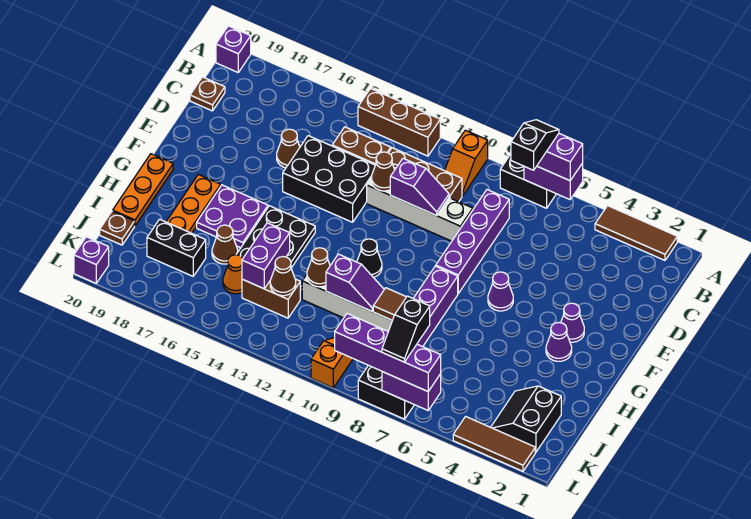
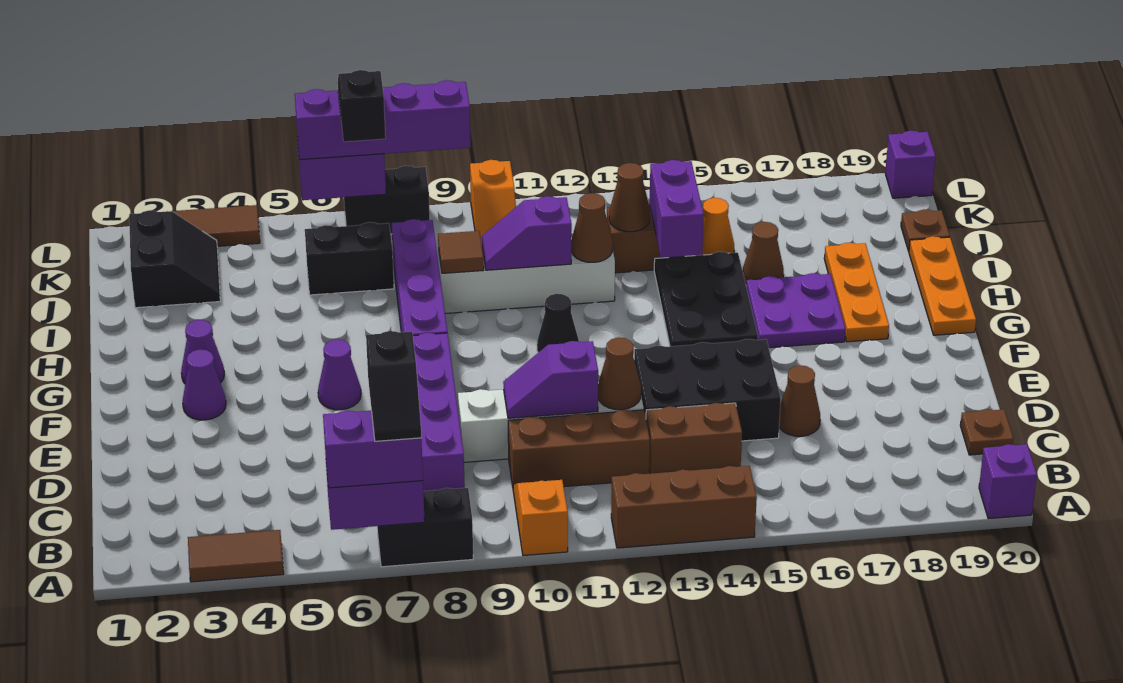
brown tile A2:A4 level 1 -> brown tile A3:A4 level 1
black brick J17:J18 level 1 -> black brick J6:J7 level 1

